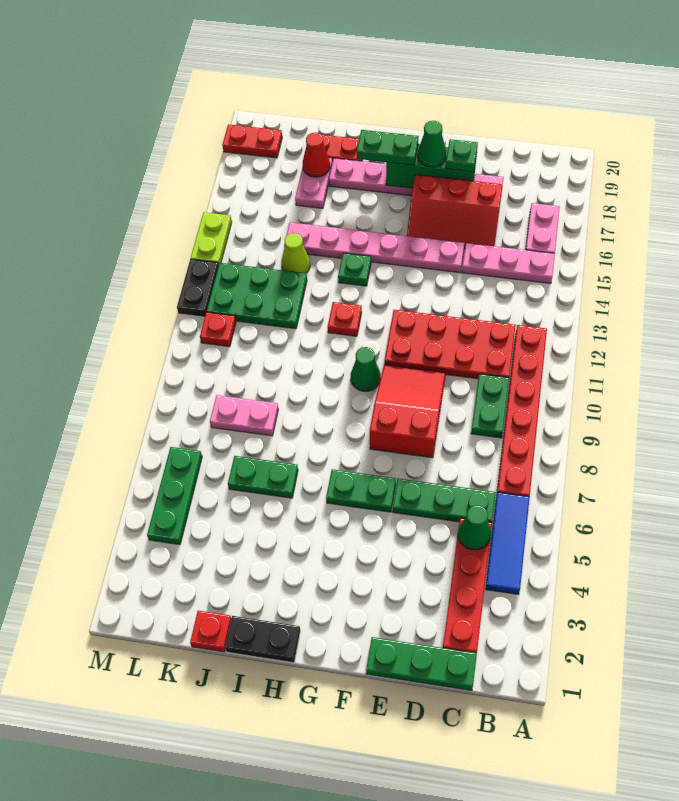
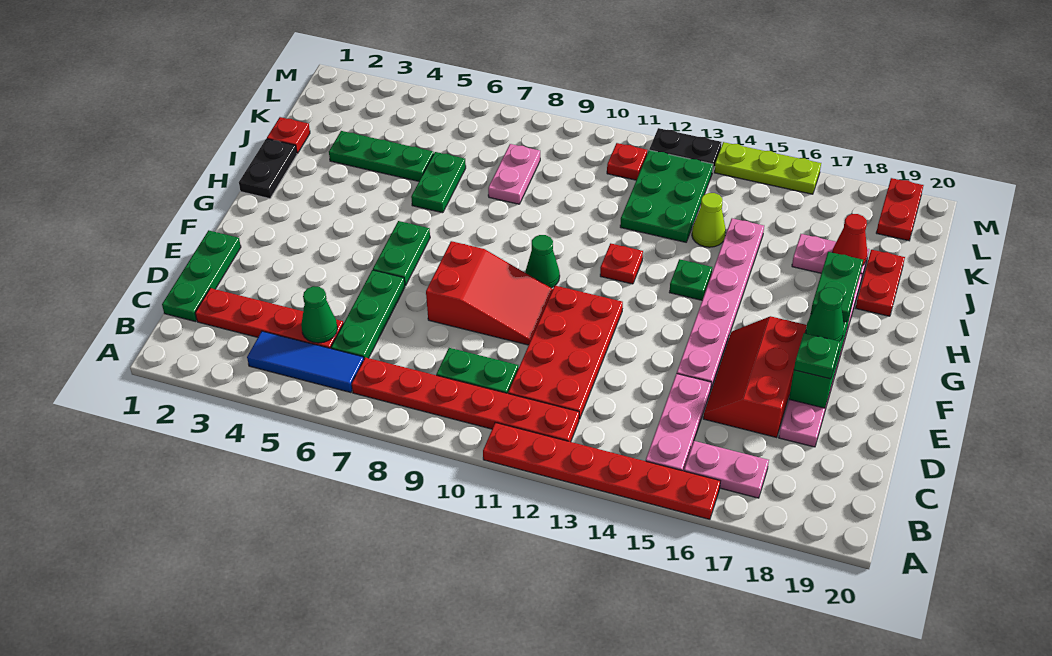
none -> red plate A11:A16 level 1
green plate L4:L6 level 1 -> green plate J3:J5 level 1
lime plate M14:M15 level 1 -> lime plate M14:M16 level 1

